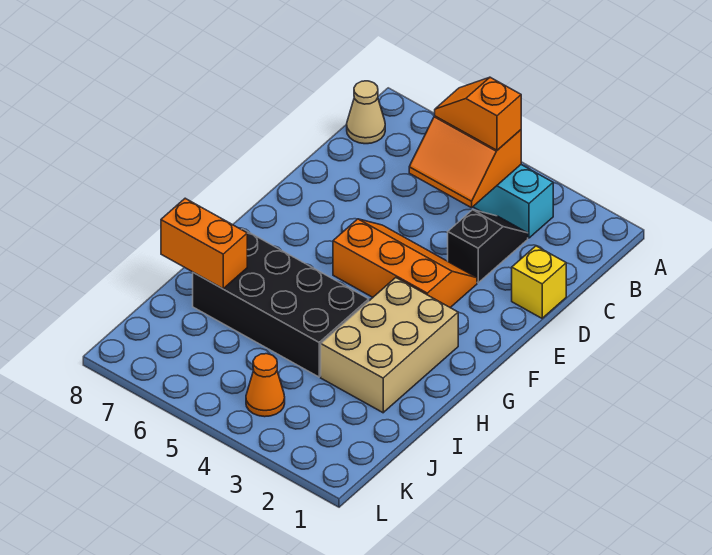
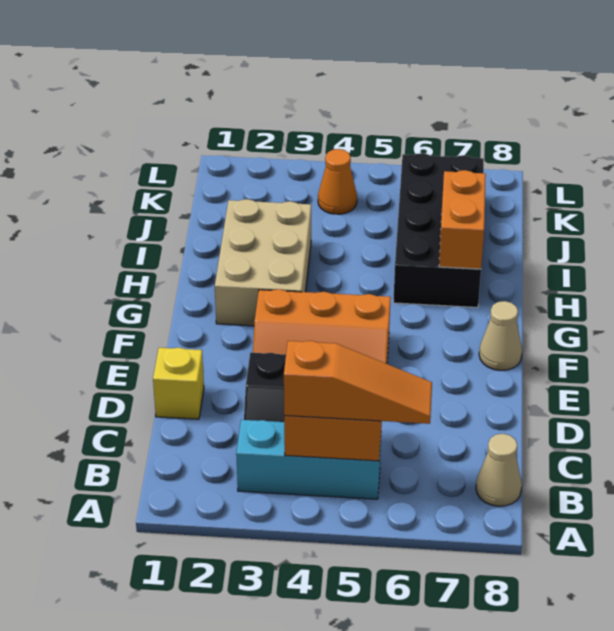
orange slope B4:B5 level 3 top 4 -> orange slope B4:B6 level 3 top 4
none -> tan cone F8 level 1
black brick H4:I7 level 1 -> black brick H6:K7 level 1
orange brick I7:I8 level 2 -> orange brick H7:I7 level 2

